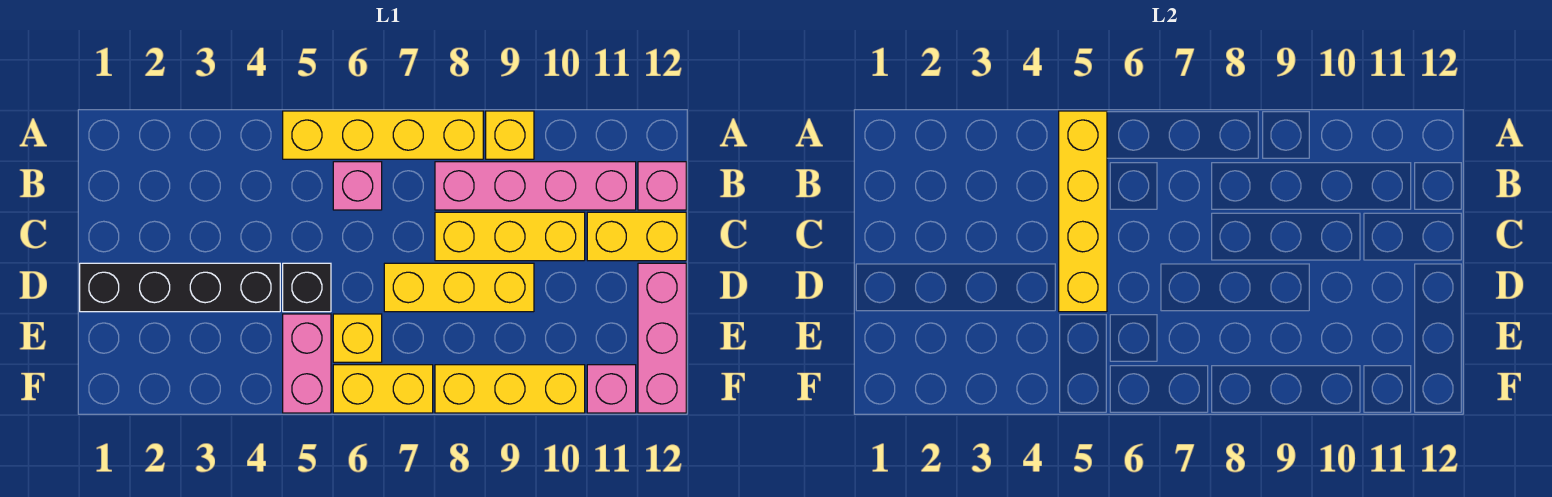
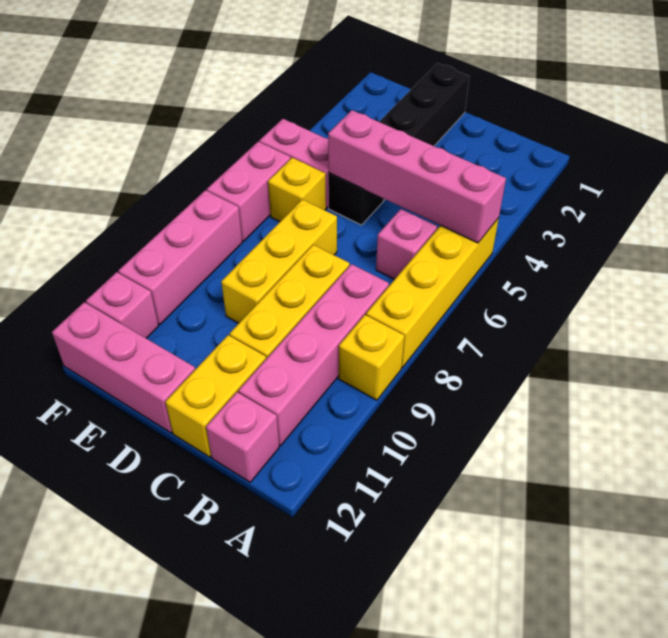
yellow brick A5:D5 level 2 -> pink brick A5:D5 level 2
yellow brick F6:F7 level 1 -> pink brick F6:F7 level 1
yellow brick F8:F10 level 1 -> pink brick F8:F10 level 1

